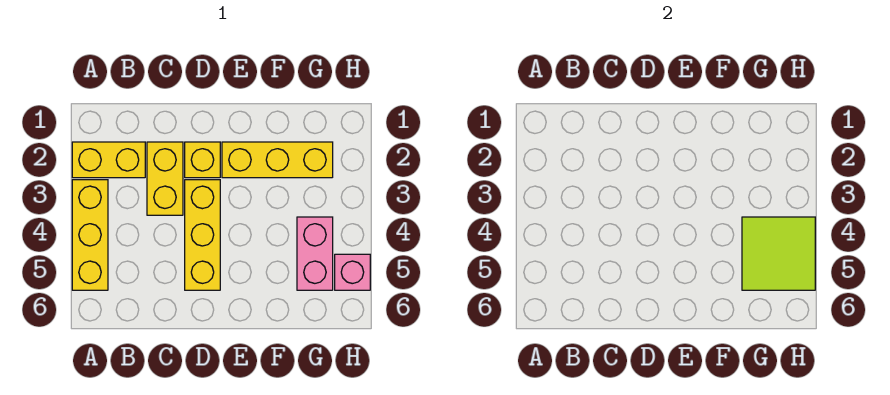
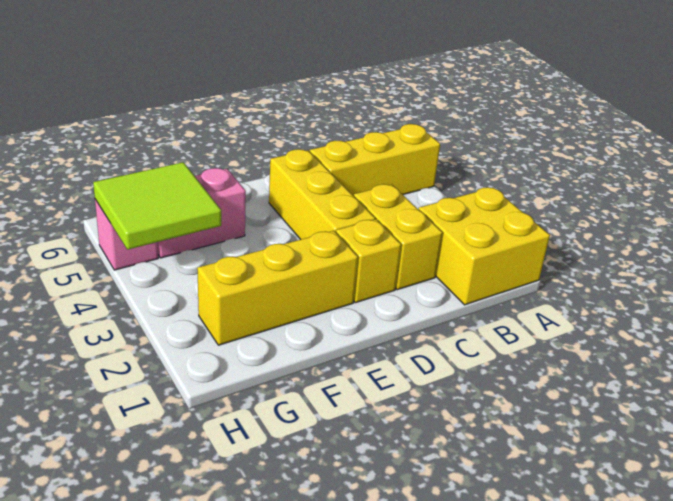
yellow brick A2:B2 level 1 -> yellow brick A1:B2 level 1
yellow brick A3:A5 level 1 -> yellow brick A5:C5 level 1
pink brick G4:G5 level 1 -> pink brick F5:G5 level 1

